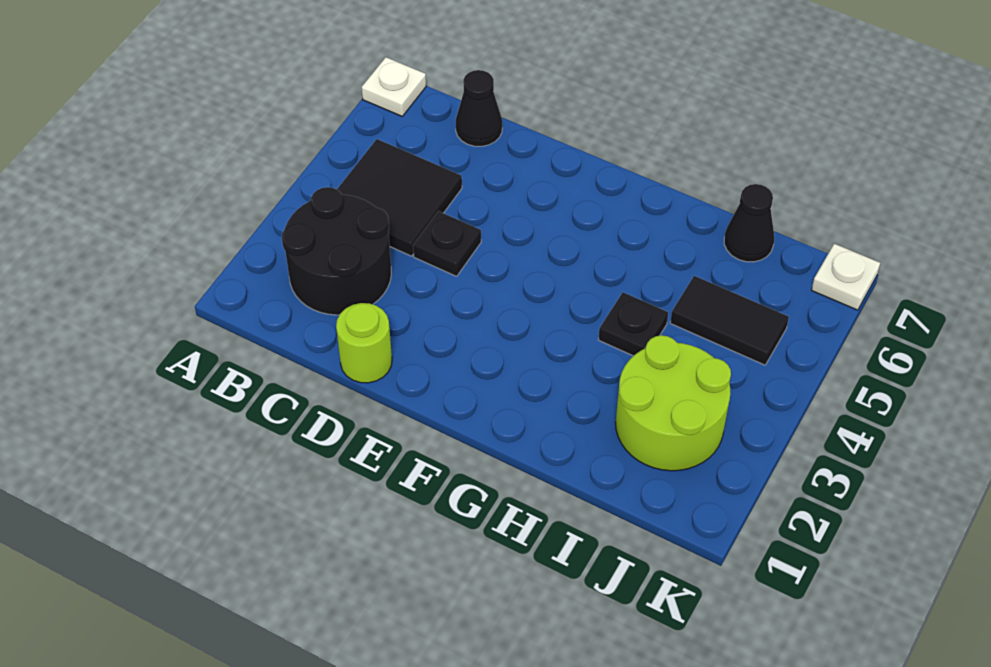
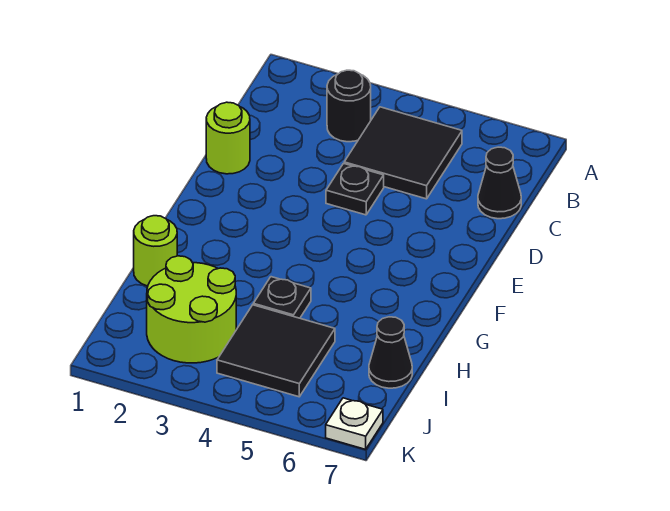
white plate A7 level 1 -> none
black round brick B2:C3 level 1 -> black round brick B3 level 1
none -> lime round brick H1 level 1
black tile I5:J5 level 1 -> black tile I4:J5 level 1

